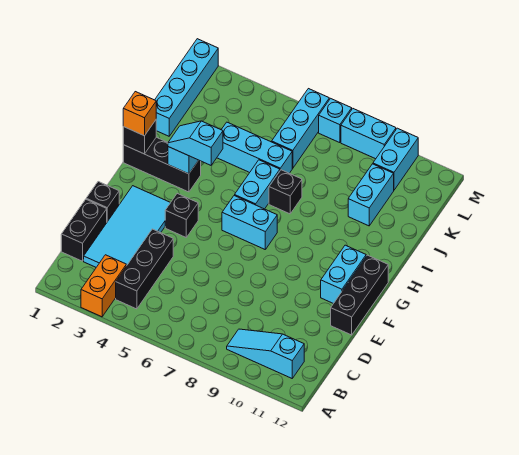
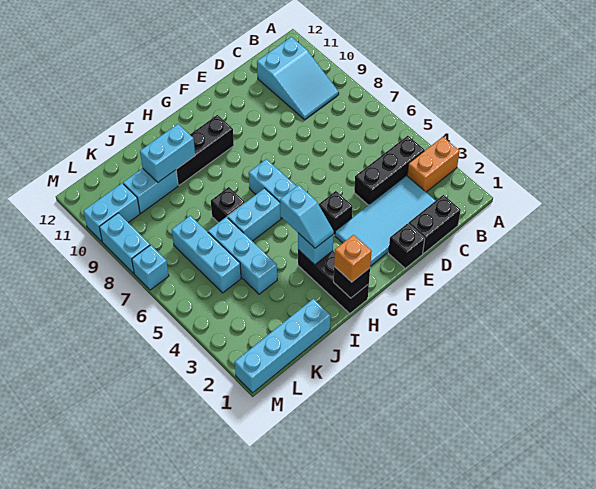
cyan slope B9:B11 level 1 top 11 -> cyan slope B9:C11 level 1 top 11
black brick E12:G12 level 1 -> black brick G10:I10 level 1
cyan brick F11:G11 level 1 -> cyan brick I10:J10 level 2
cyan brick K6:M6 level 1 -> cyan brick K5:K7 level 1

